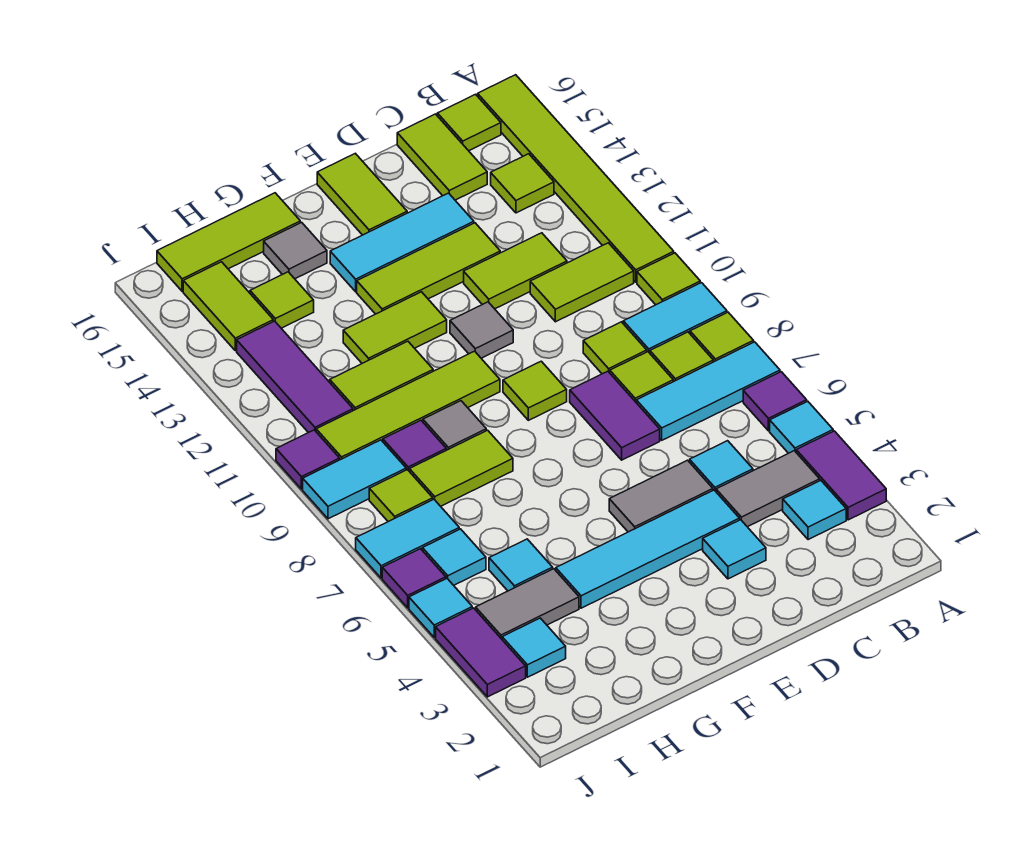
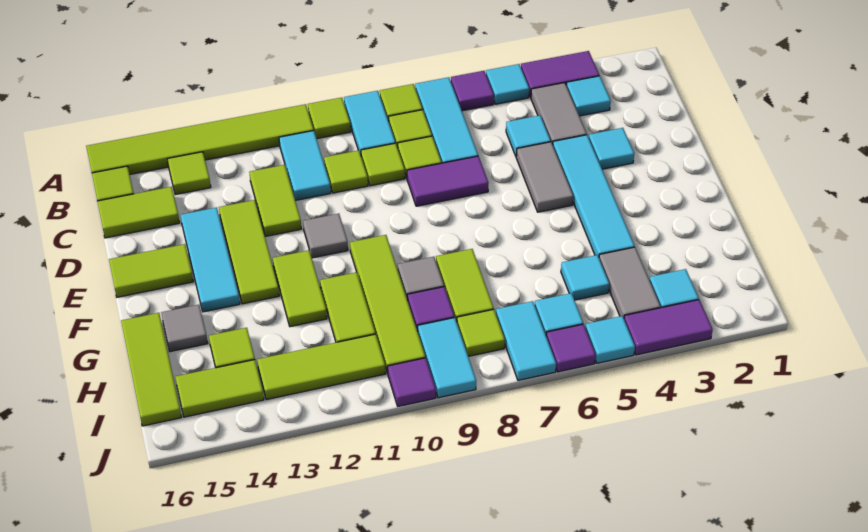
lime tile B11:C11 level 1 -> cyan tile B11:C11 level 1
lime tile E9 level 1 -> lime tile C10 level 1
purple tile I11:I13 level 1 -> lime tile I11:I13 level 1

